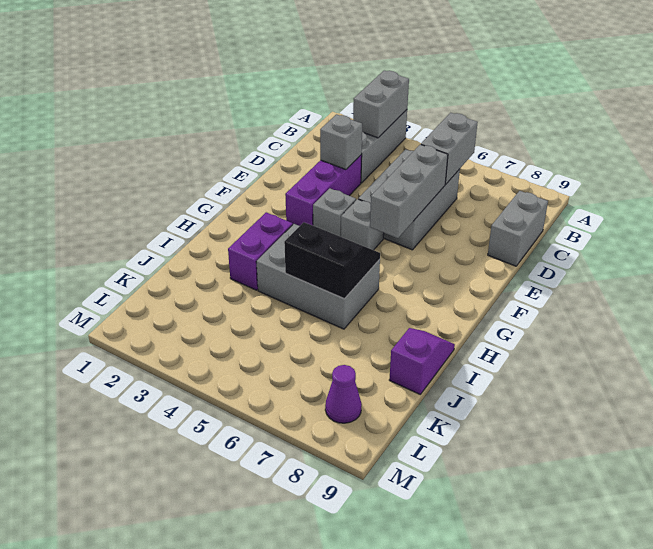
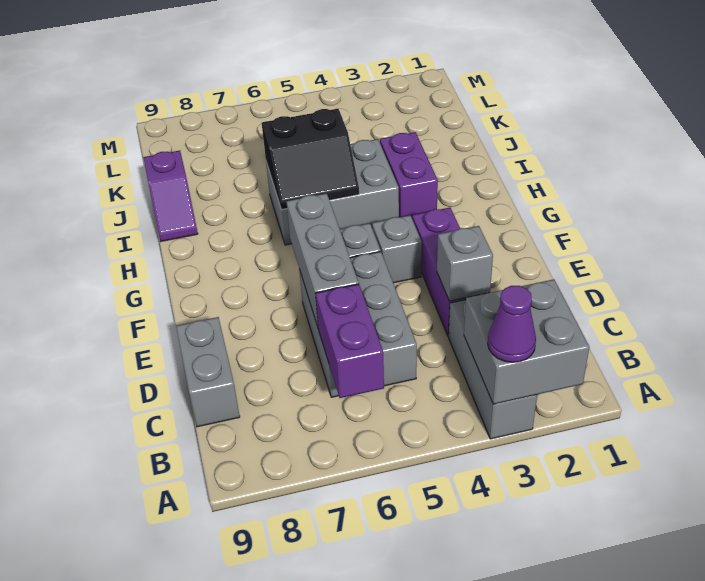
grey brick A3:B3 level 2 -> grey brick A2:B3 level 2
grey brick B6:C6 level 2 -> purple brick B6:C6 level 2
purple cone L8 level 1 -> purple cone A3 level 3

